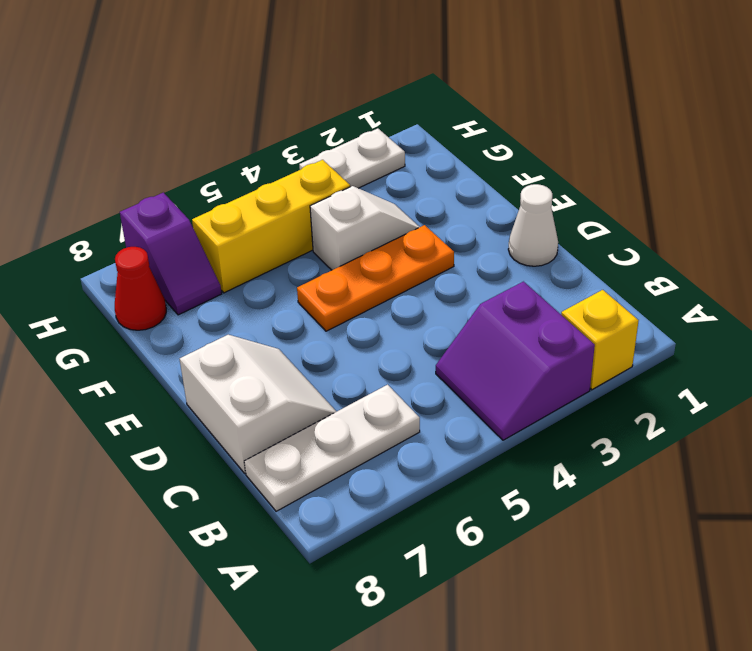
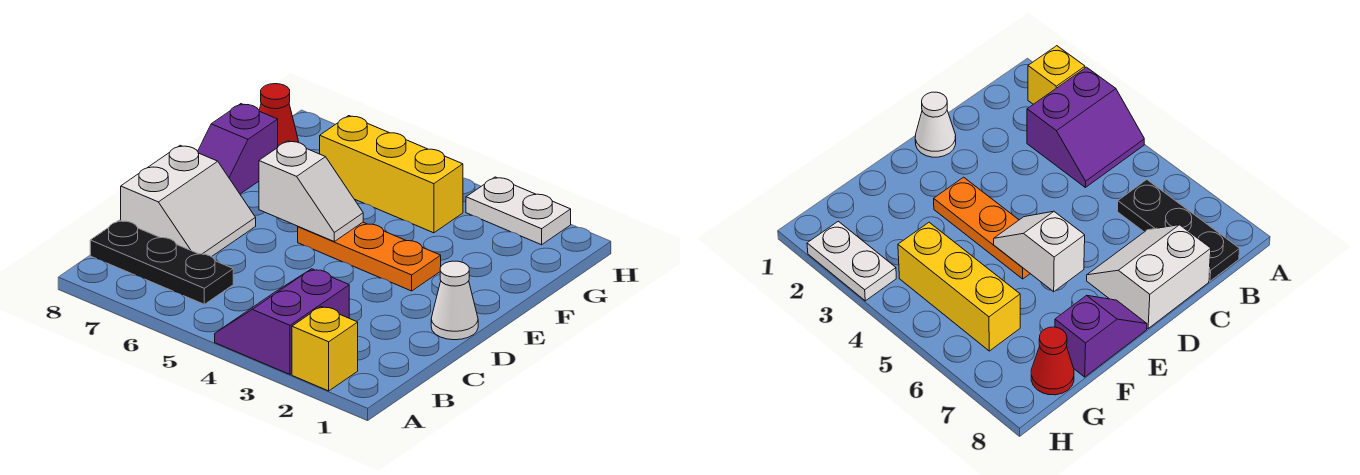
white plate B6:B8 level 1 -> black plate B6:B8 level 1
white slope F3:F4 level 1 top 4 -> white slope E5:E6 level 2 top 6
purple slope G7:H7 level 1 top H -> purple slope E8:F8 level 1 top F

